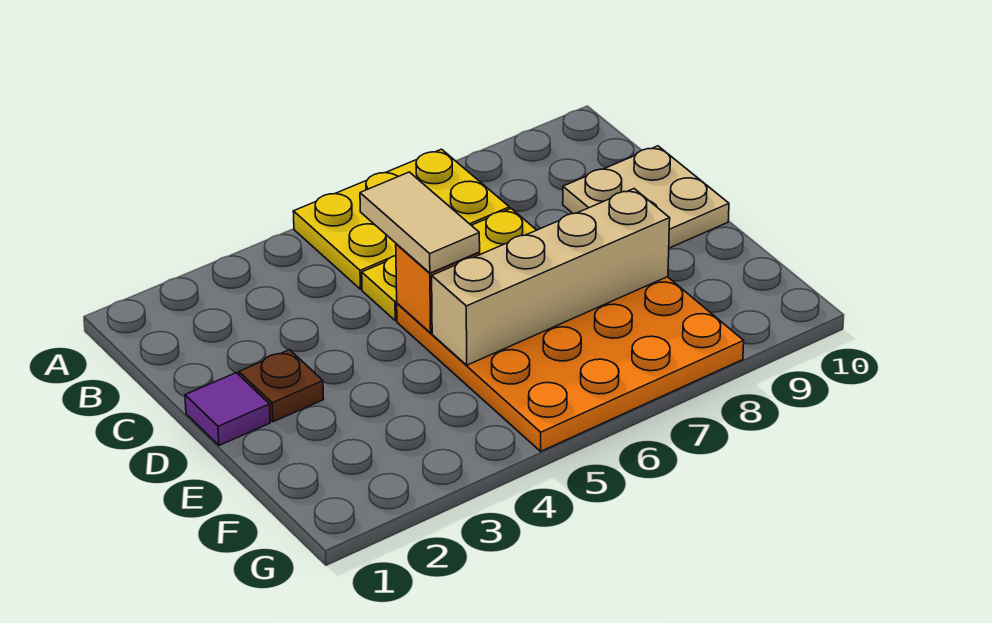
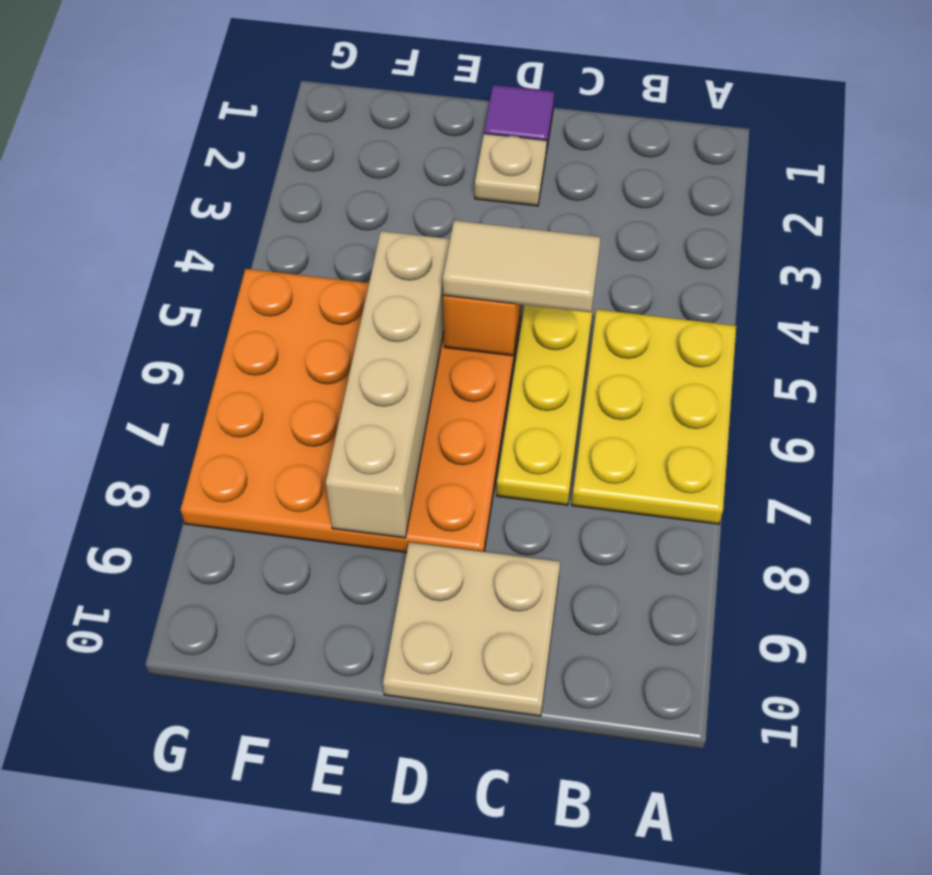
brown plate D2 level 1 -> tan plate D2 level 1

